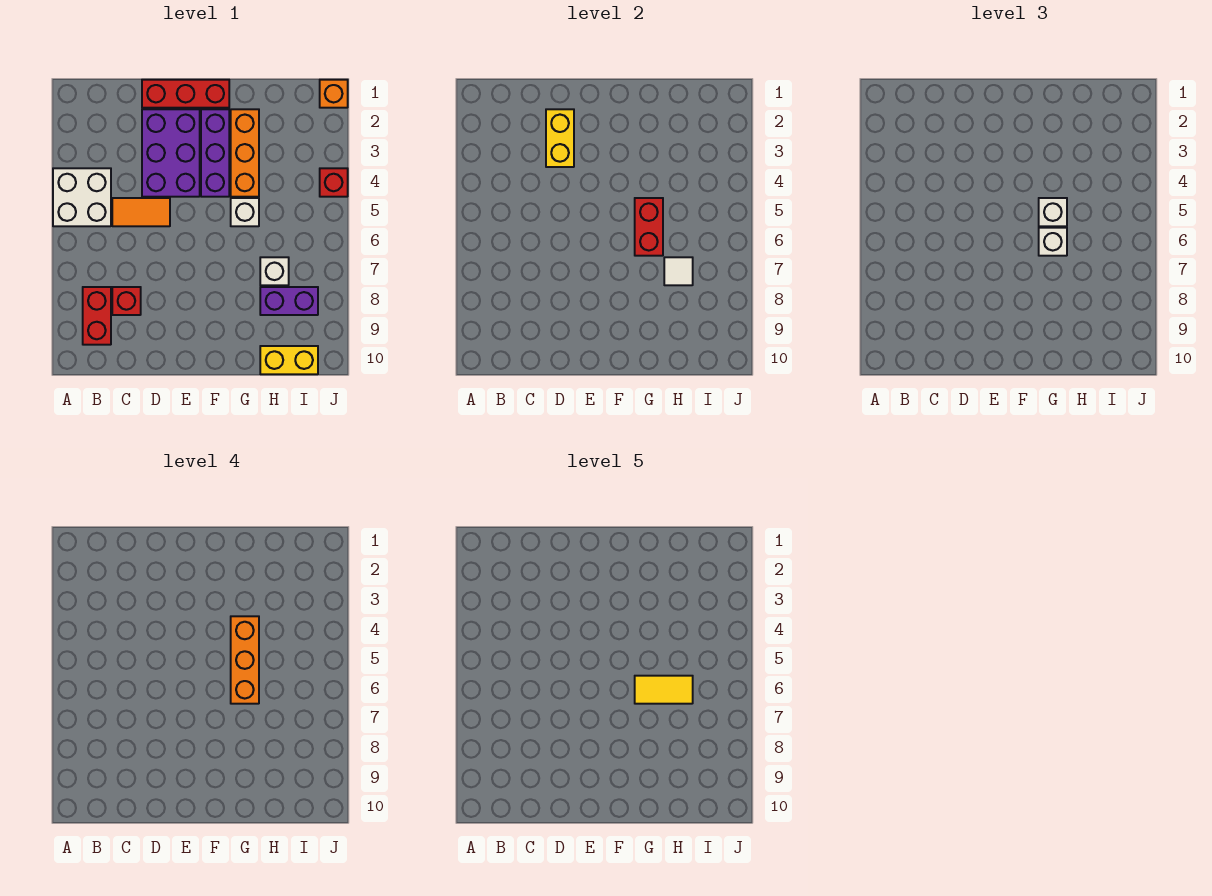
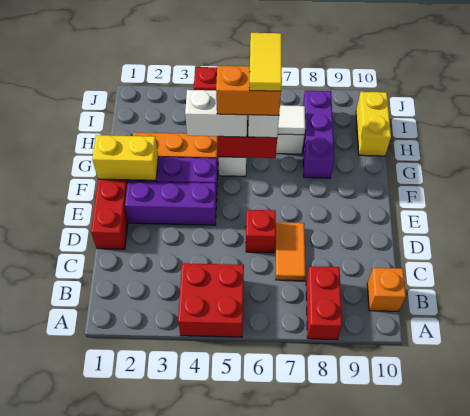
white brick A4:B5 level 1 -> red brick A4:B5 level 1
red brick B8:B9 level 1 -> red brick A8:B8 level 1
orange tile C5:D5 level 1 -> orange tile C7:D7 level 1
red brick C8 level 1 -> red brick D6 level 1
purple brick D2:E4 level 1 -> purple brick E2:E4 level 1
yellow brick D2:D3 level 2 -> yellow brick F1:F2 level 2
orange brick G4:G6 level 4 -> orange brick G5:G6 level 4
white brick G5 level 3 -> white brick G4:G5 level 3
purple brick H8:I8 level 1 -> purple brick G8:I8 level 1
orange brick J1 level 1 -> orange brick B10 level 1

